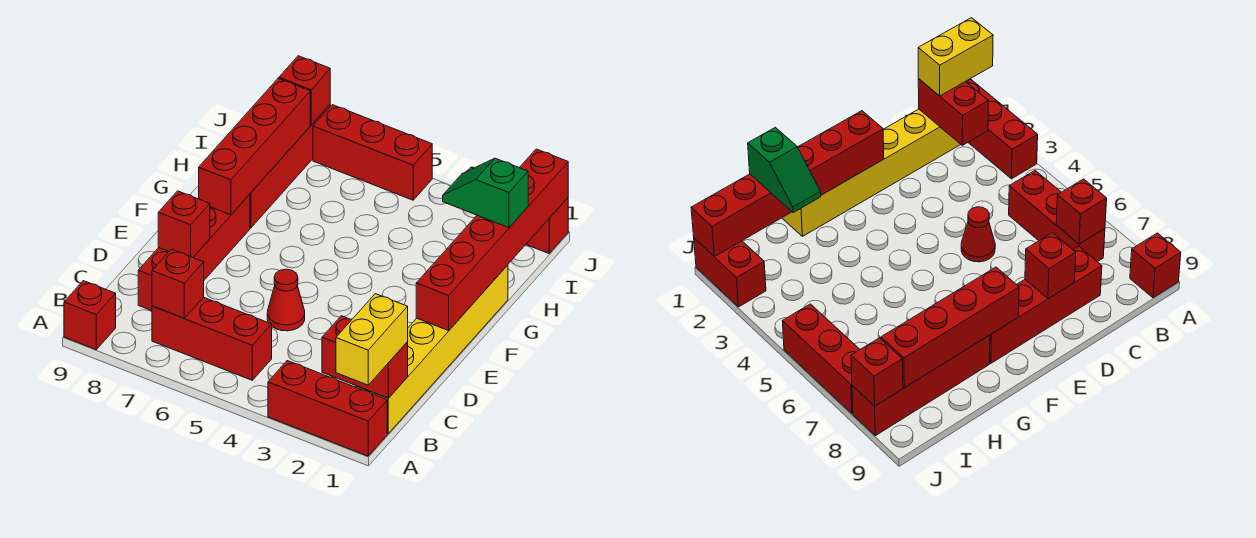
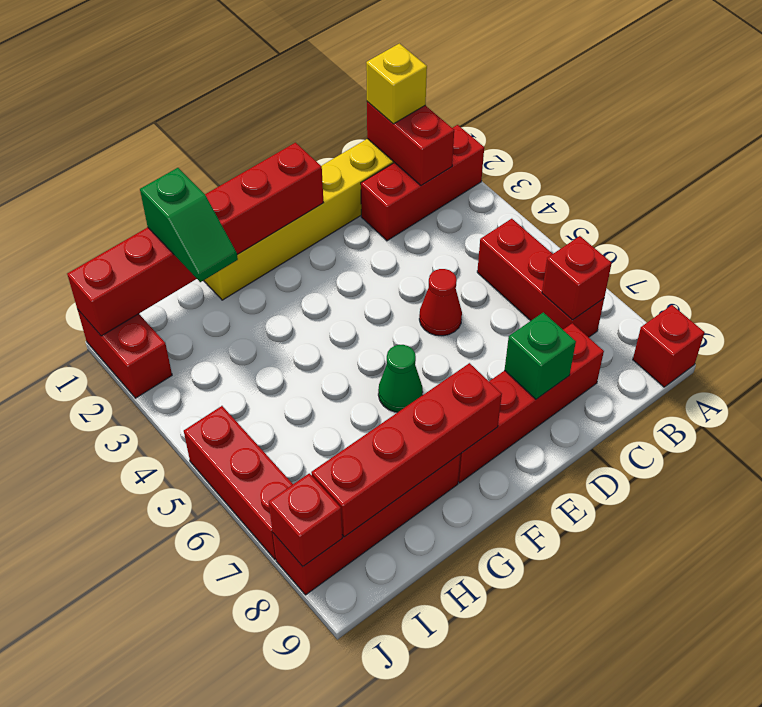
red brick A1:A3 level 1 -> red brick A2:C2 level 1
yellow brick A1:B1 level 3 -> yellow brick B1 level 3
red brick D8 level 2 -> green brick D8 level 2
none -> green cone F6 level 1

